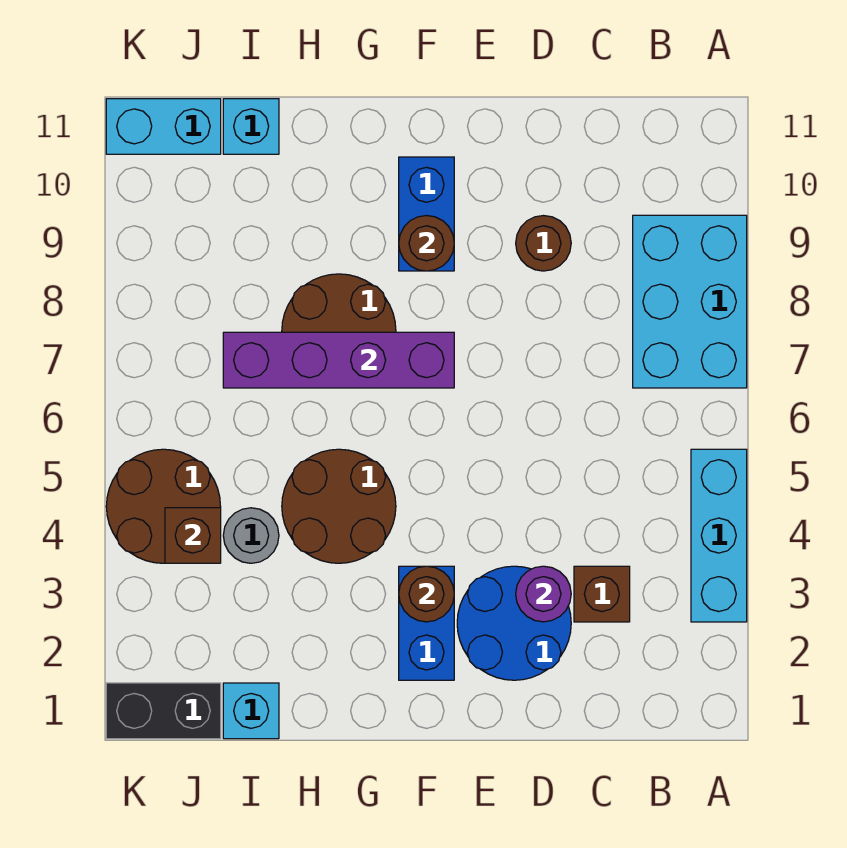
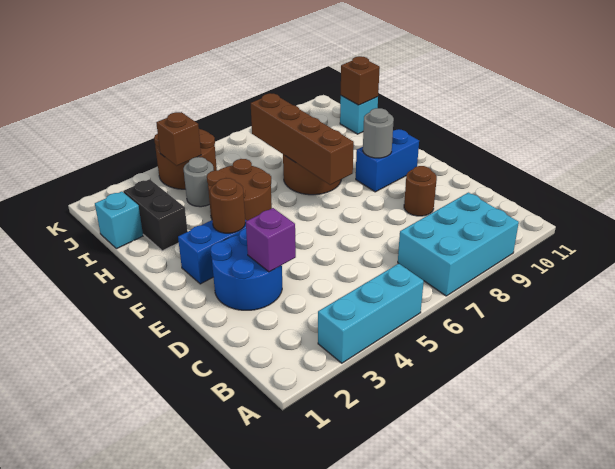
brown brick C3 level 1 -> brown brick I11 level 2
purple round brick D3 level 2 -> purple brick D3 level 2
purple brick F7:I7 level 2 -> brown brick F7:I7 level 2
brown round brick F9 level 2 -> grey round brick F9 level 2
black brick J1:K1 level 1 -> black brick H2:I2 level 1
cyan brick J11:K11 level 1 -> none

